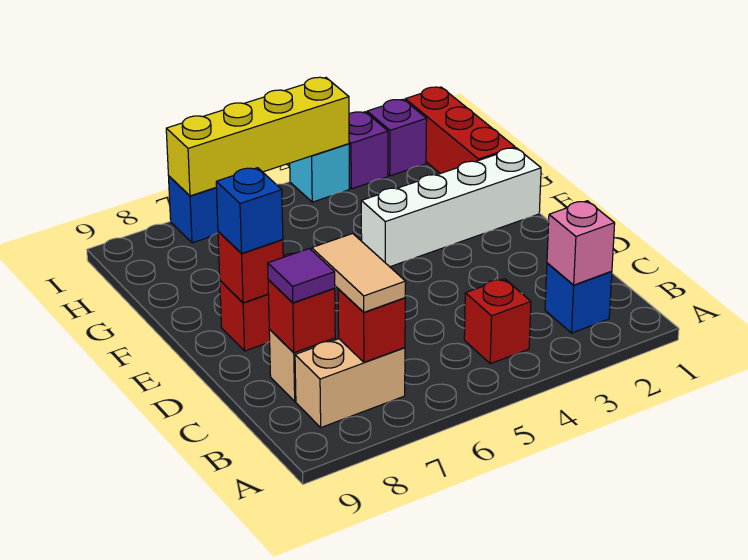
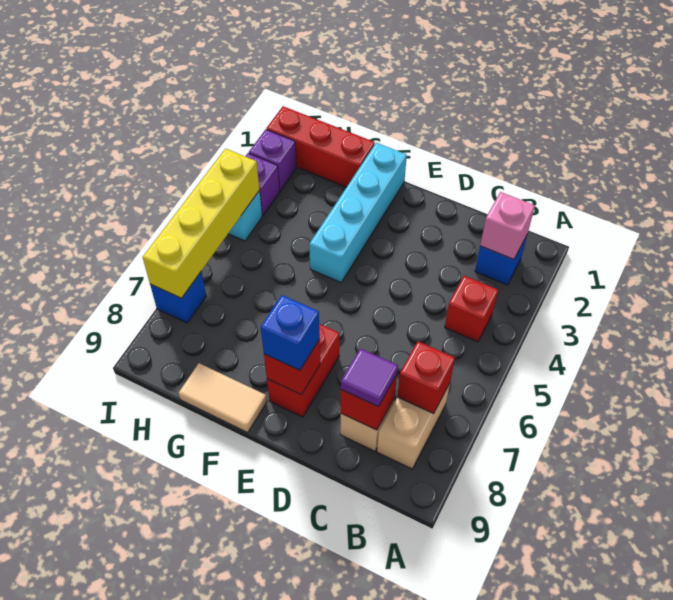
tan tile B7:C7 level 3 -> tan tile F9:G9 level 1
white brick F1:F4 level 1 -> cyan brick F1:F4 level 1

